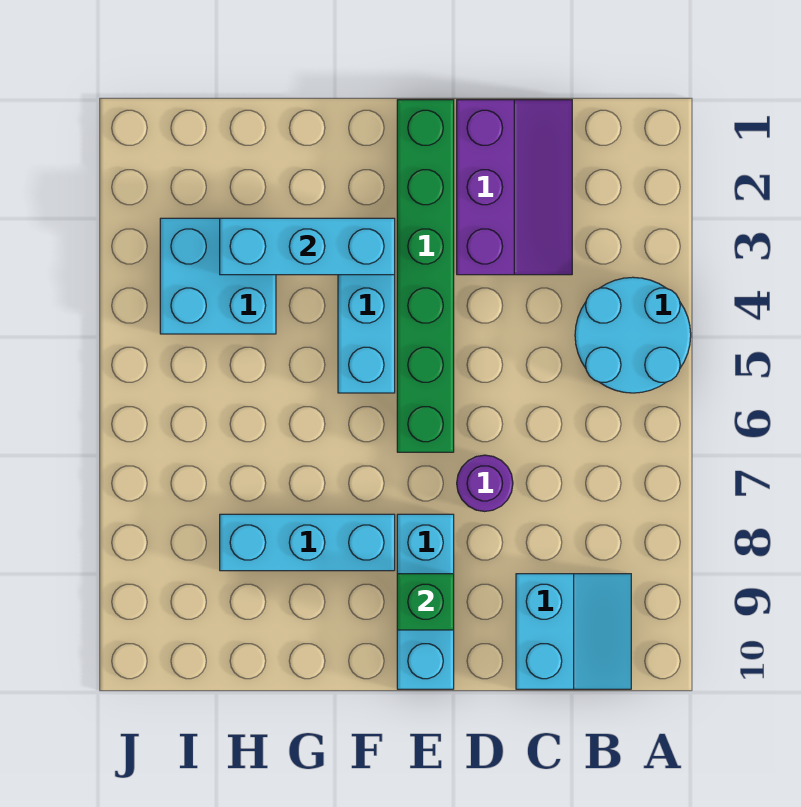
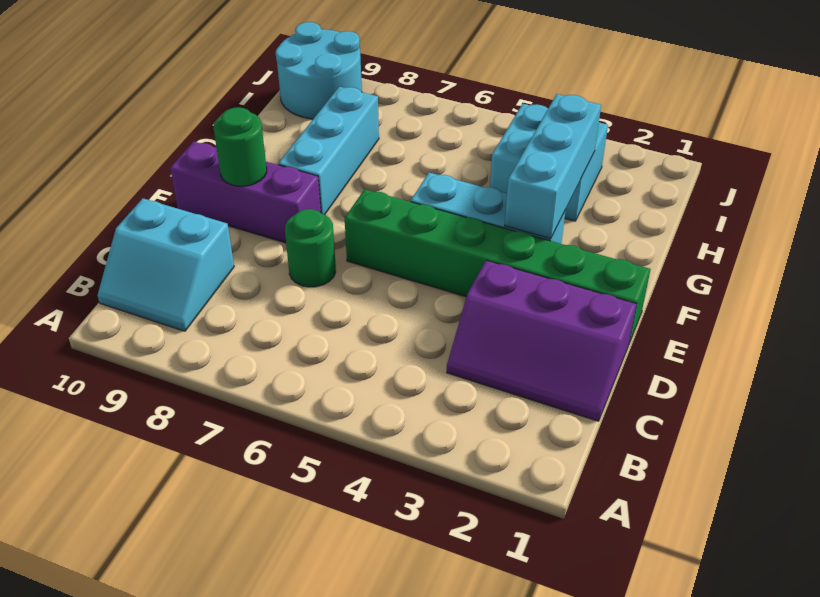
cyan round brick A4:B5 level 1 -> cyan round brick I9:J10 level 1
purple round brick D7 level 1 -> green round brick D7 level 1
cyan brick E8:E10 level 1 -> purple brick E8:E10 level 1
green brick E9 level 2 -> green round brick E9 level 2

